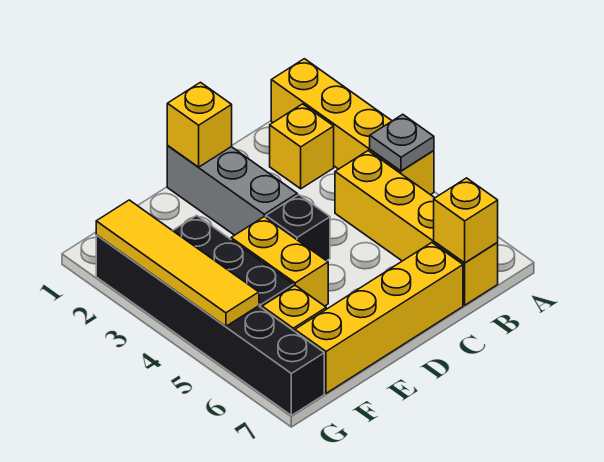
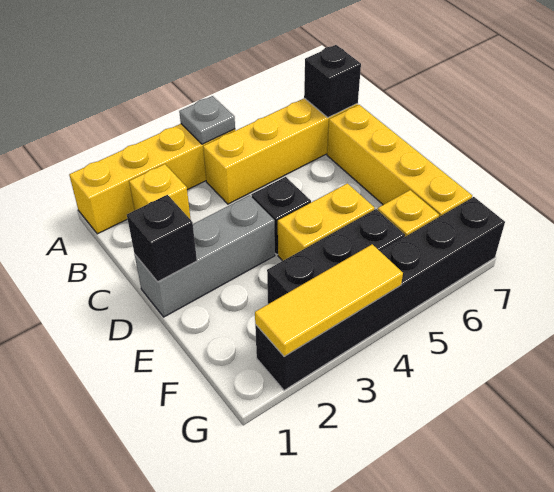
yellow brick B7 level 2 -> black brick B7 level 2
yellow brick D1 level 2 -> black brick D1 level 2
yellow tile G2:G5 level 2 -> yellow tile G2:G4 level 2

